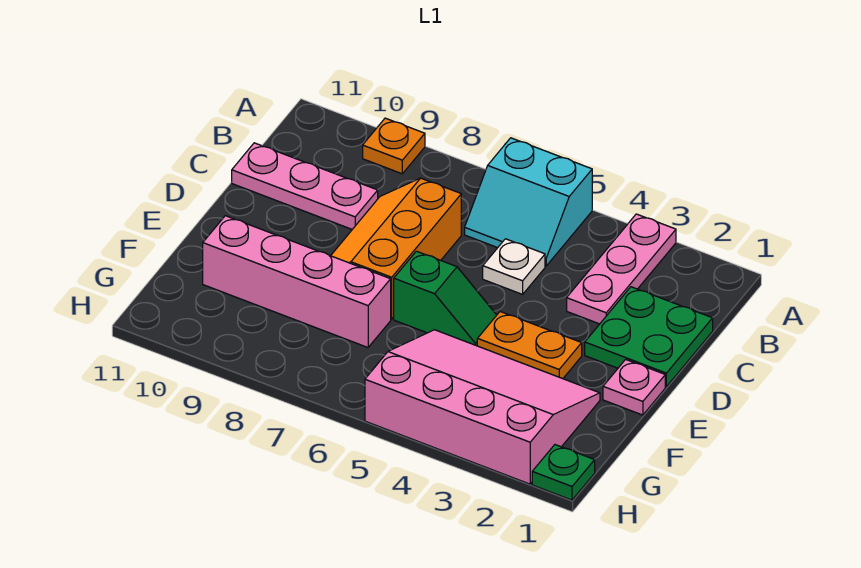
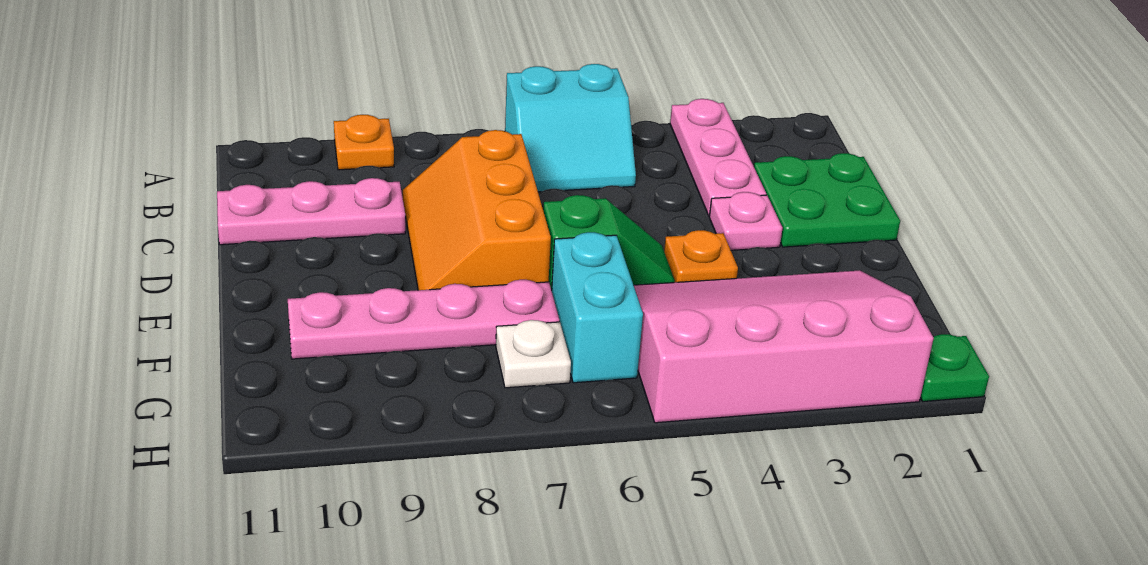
white plate C5 level 1 -> white plate G7 level 1
pink plate E1 level 1 -> pink plate D3 level 1
orange plate E3:E4 level 1 -> orange plate E4 level 1
none -> cyan brick F6:G6 level 1
pink brick F7:F10 level 1 -> pink plate F7:F10 level 1

